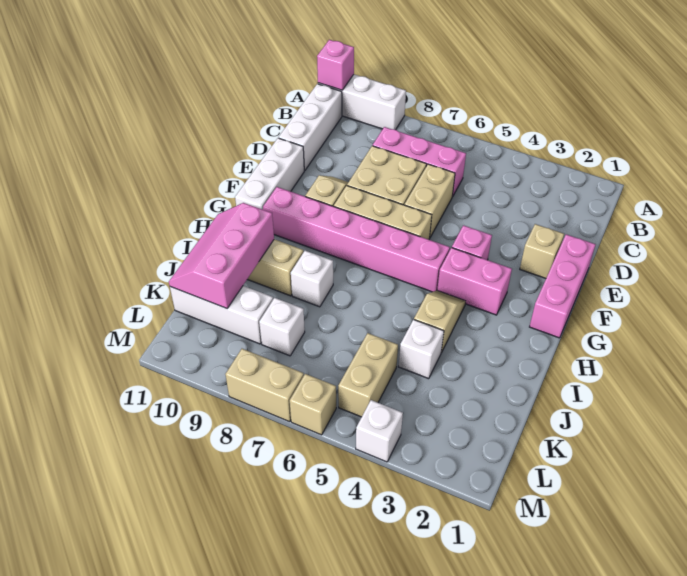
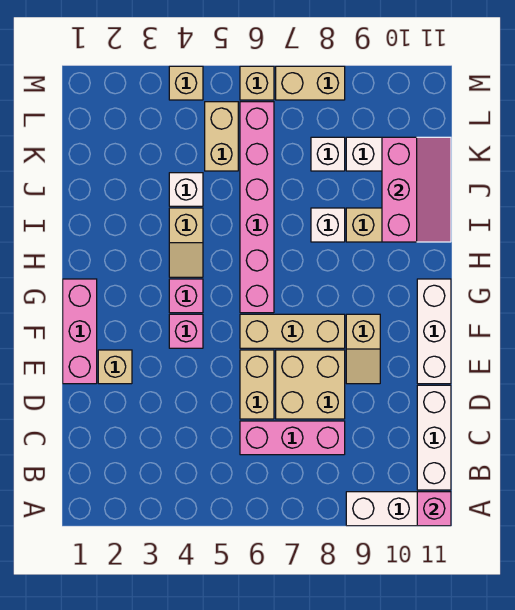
pink brick G3:G4 level 1 -> pink brick G4 level 1
pink brick G5:G10 level 1 -> pink brick G6:L6 level 1
white brick M4 level 1 -> tan brick M4 level 1

